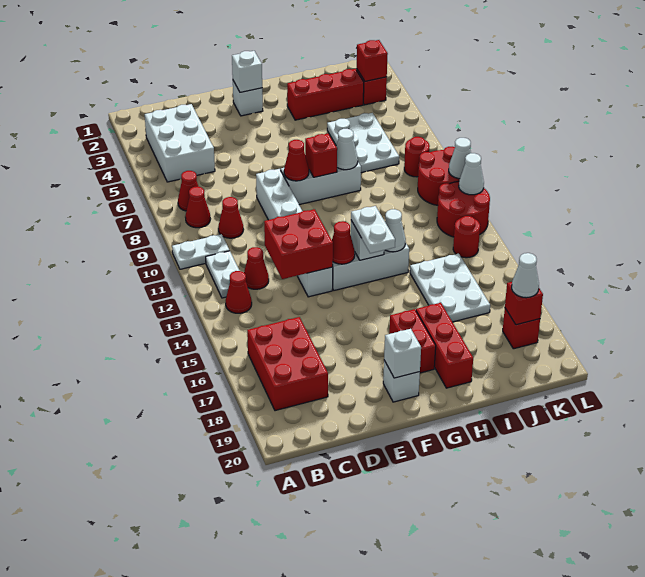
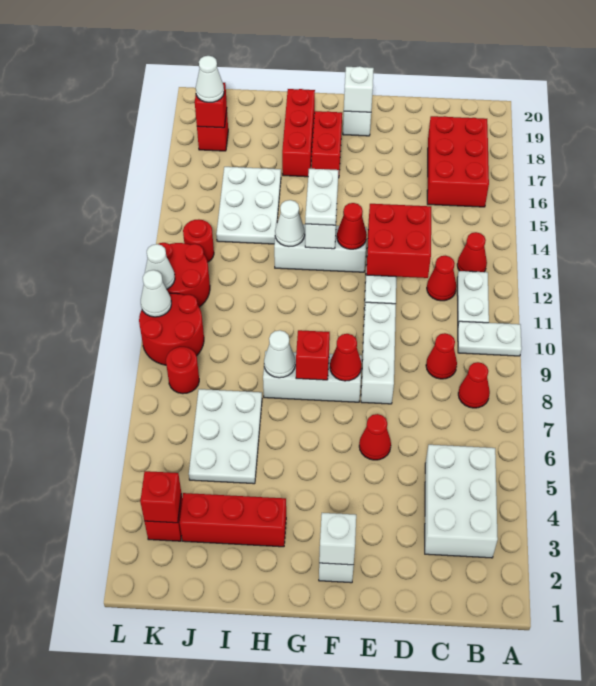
red cone B7 level 1 -> red cone E6 level 1

